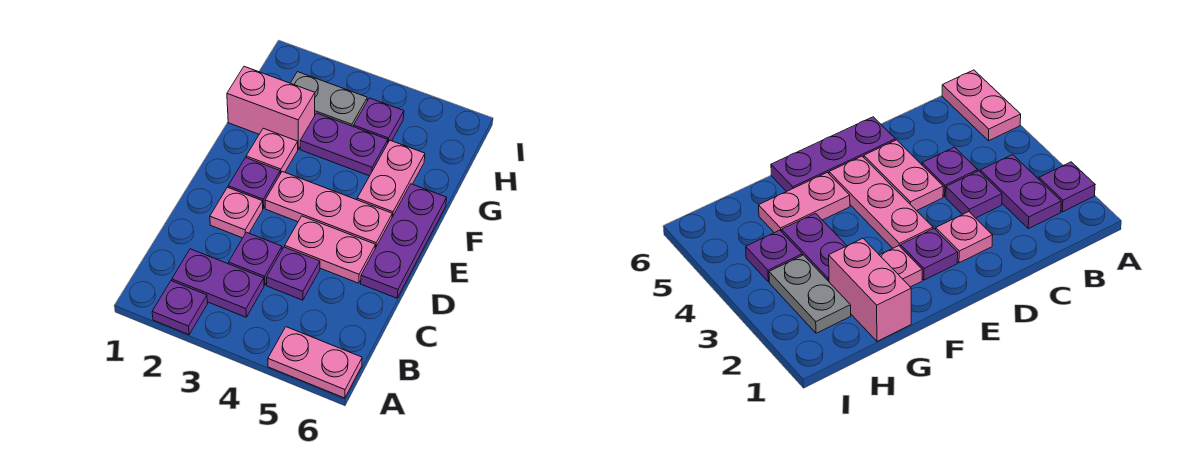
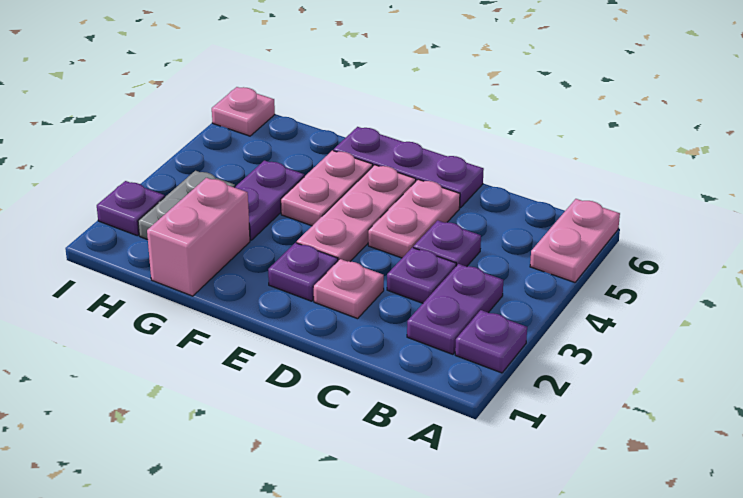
pink plate F2 level 1 -> pink plate I6 level 1
pink plate F5:G5 level 1 -> pink plate F4:F5 level 1
purple plate H4 level 1 -> purple plate I2 level 1

